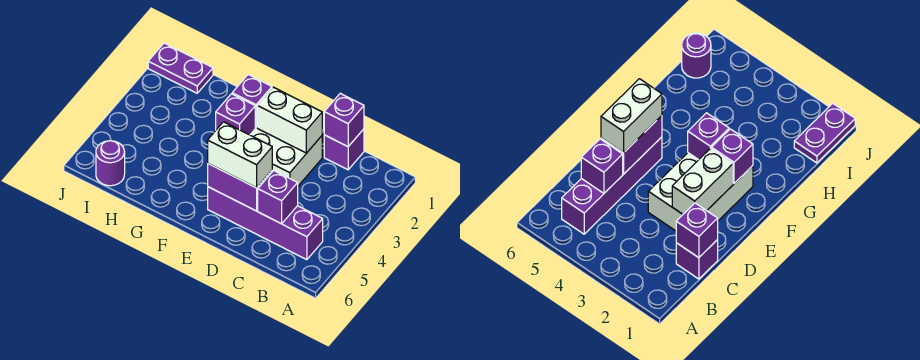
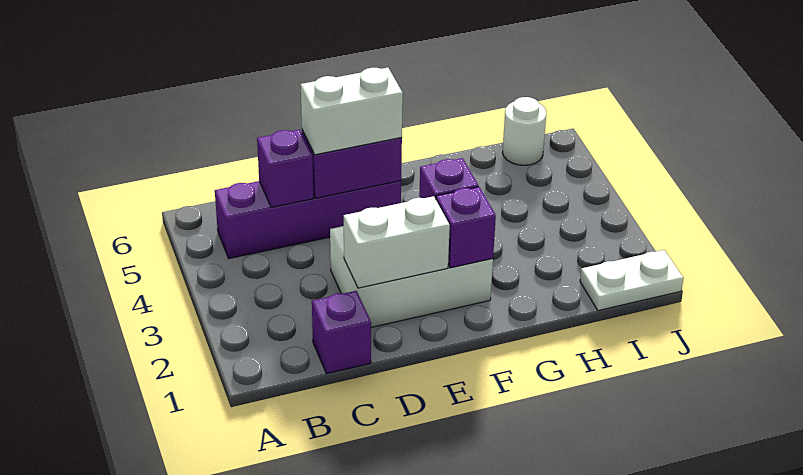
purple brick C1 level 2 -> none
purple plate I1:J1 level 1 -> white plate I1:J1 level 1
purple round brick I6 level 1 -> white round brick I6 level 1

